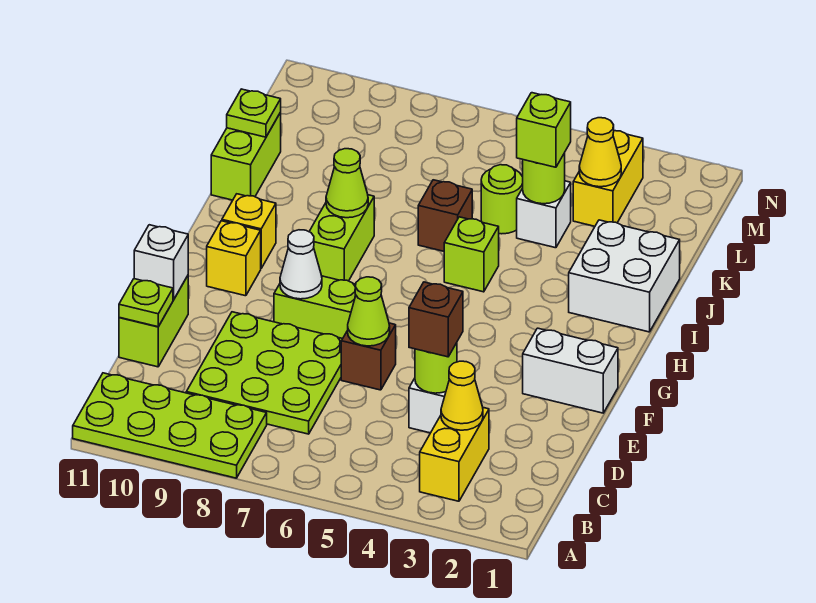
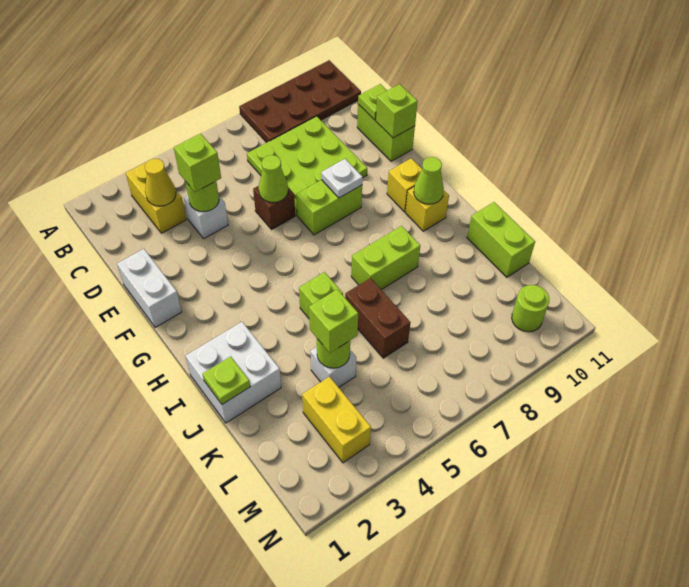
lime plate A8:B11 level 1 -> brown plate A8:B11 level 1
brown brick D4 level 3 -> lime brick D4 level 3
white brick E11 level 2 -> lime brick E11 level 2
white brick F1:F2 level 1 -> white brick E1:F1 level 1
white cone F8 level 2 -> white plate F8 level 2
lime brick H8:I8 level 1 -> lime brick I7:I8 level 1
lime cone I8 level 2 -> lime cone H10 level 2
brown brick J6 level 1 -> brown brick J6:K6 level 1
lime round brick K5 level 1 -> lime round brick M10 level 1
lime plate K11 level 2 -> lime plate J1 level 2
yellow cone L3 level 2 -> none

